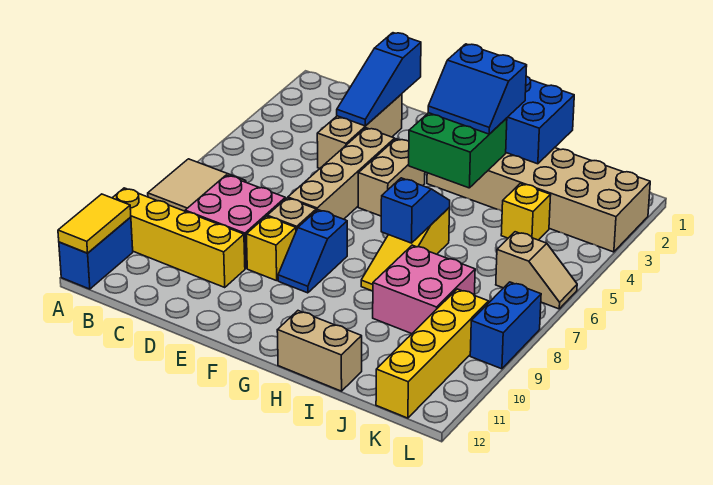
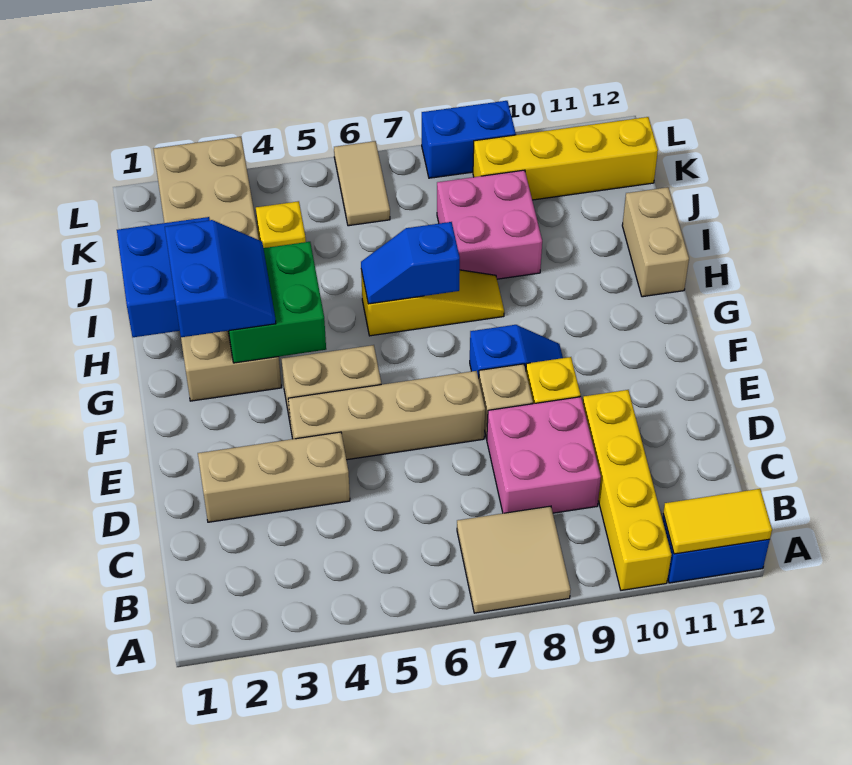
blue slope D1:D3 level 2 top 1 -> none
tan slope K6:L6 level 1 top K -> tan tile K6:L6 level 1

